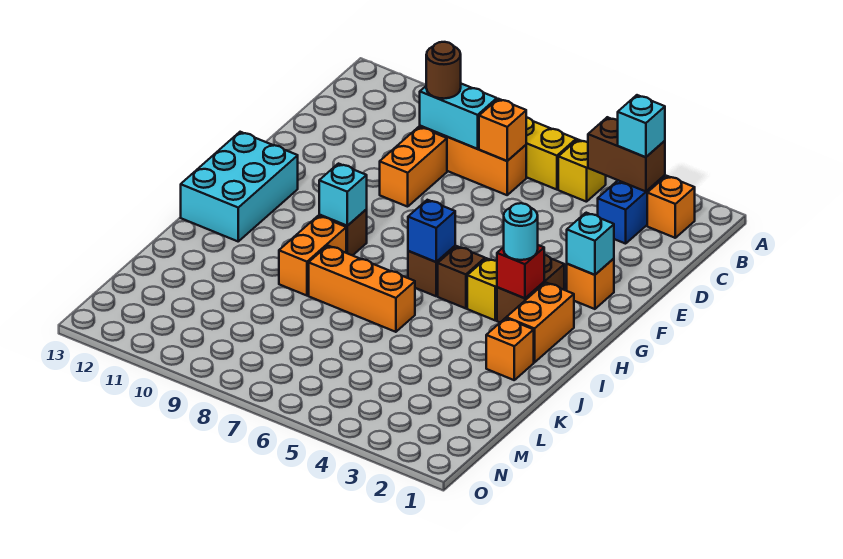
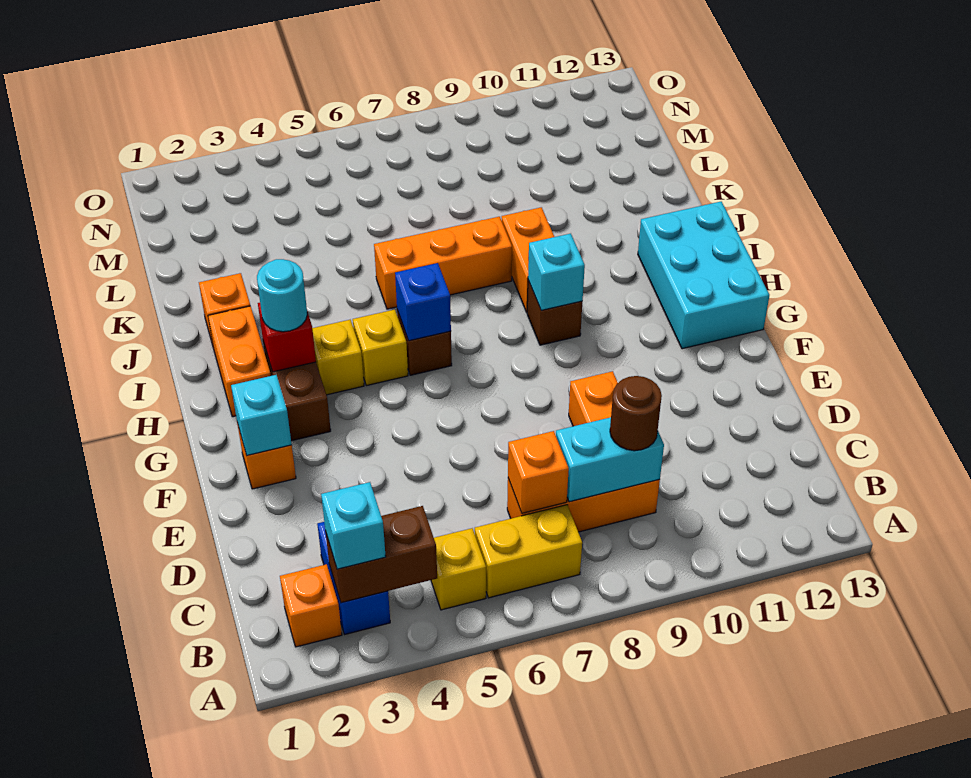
brown brick H5 level 1 -> yellow brick H5 level 1

